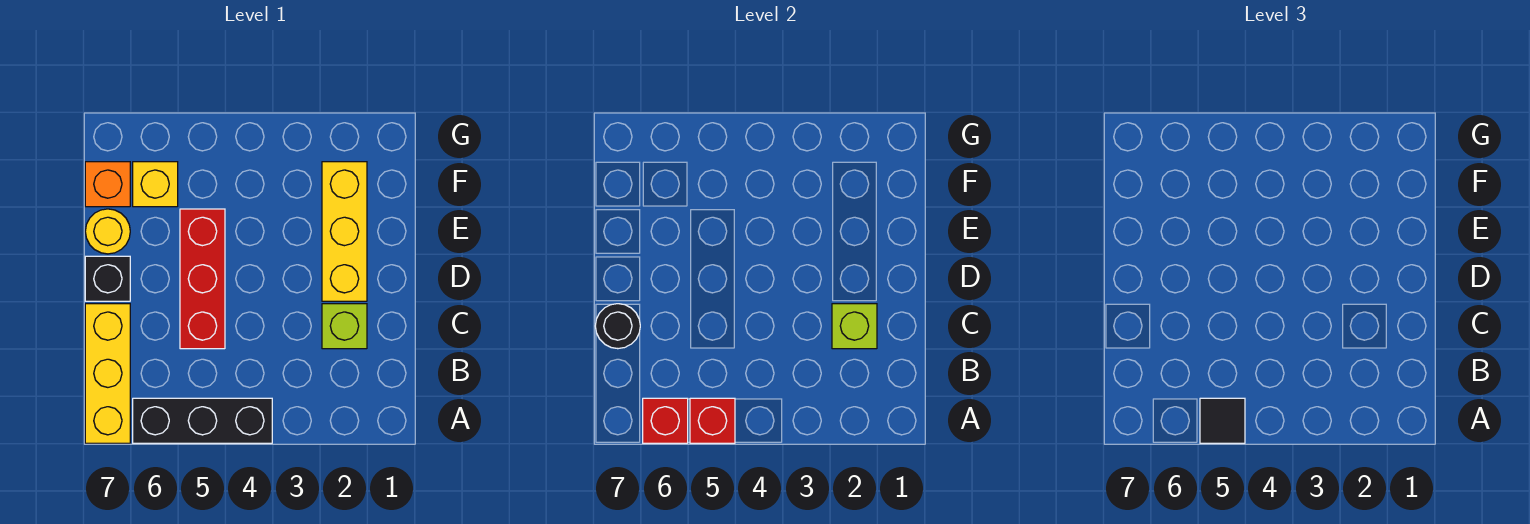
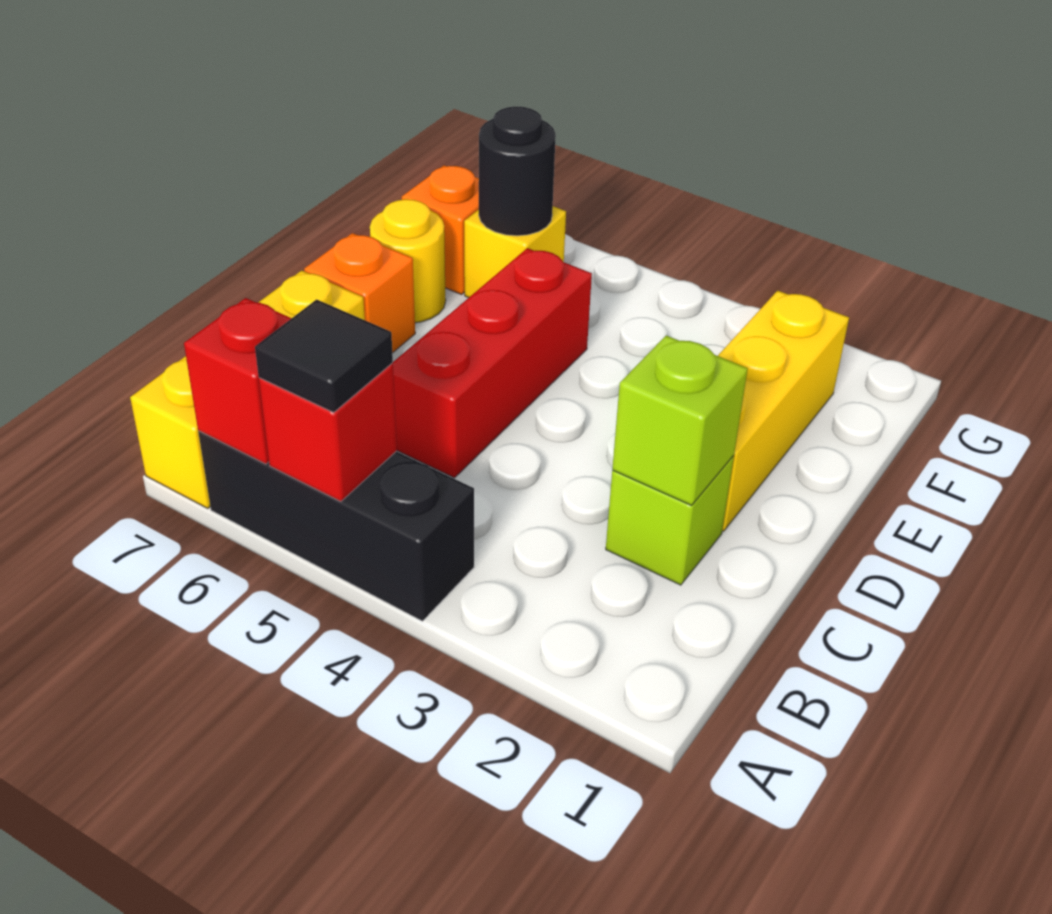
black round brick C7 level 2 -> black round brick F6 level 2
black brick D7 level 1 -> orange brick D7 level 1

